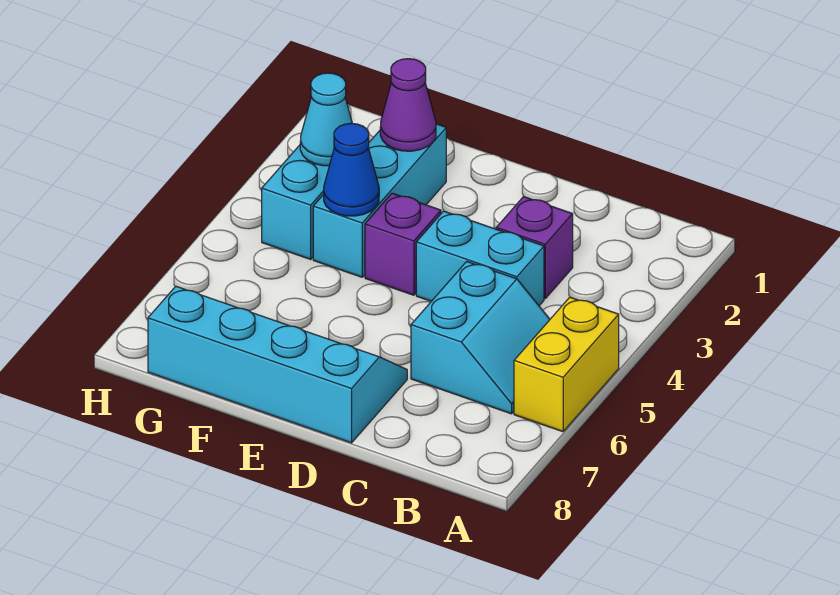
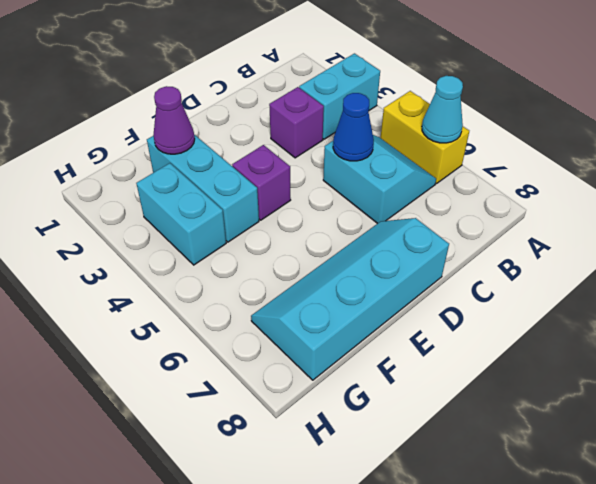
cyan brick C4:D4 level 1 -> cyan brick A3:B3 level 1
blue cone F4 level 2 -> blue cone C5 level 2
cyan cone G3 level 2 -> cyan cone A6 level 2

